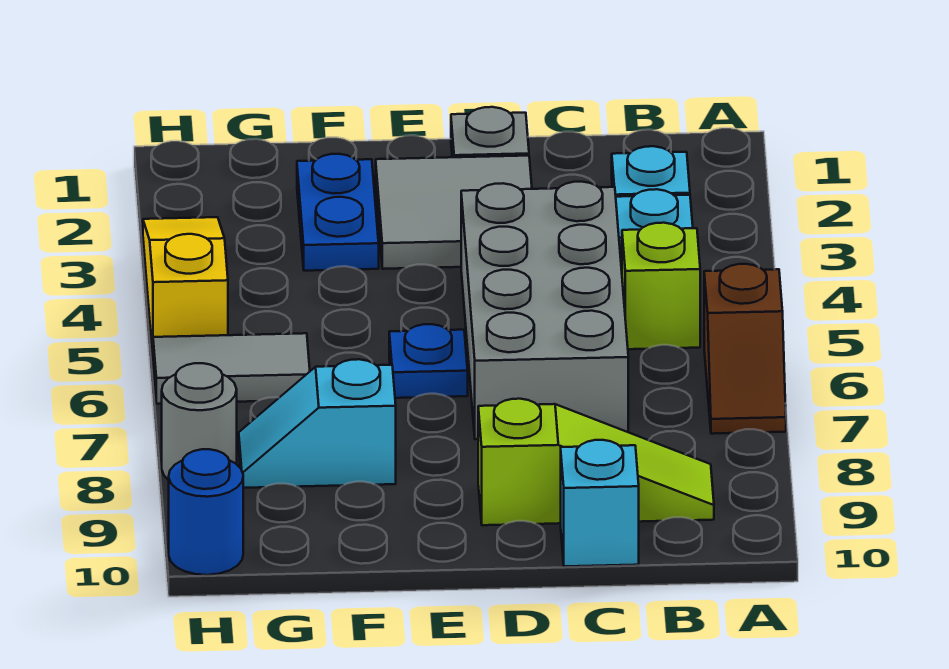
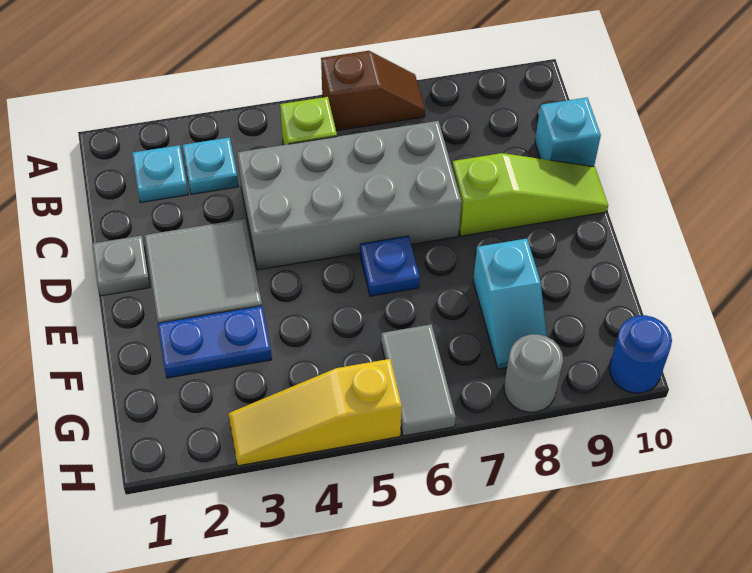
lime slope B9:D9 level 1 top D -> lime slope D8:D10 level 1 top 8

